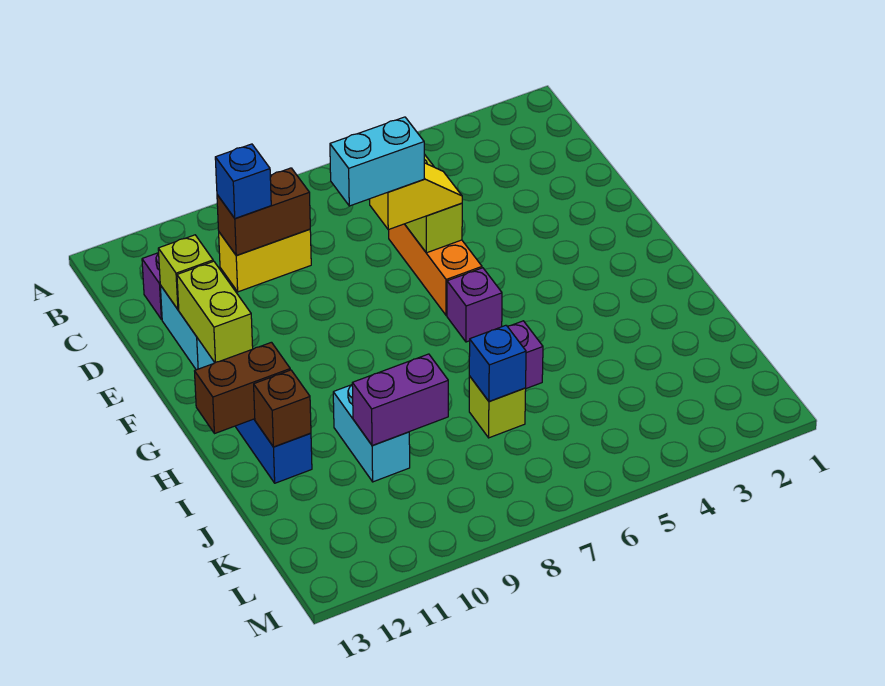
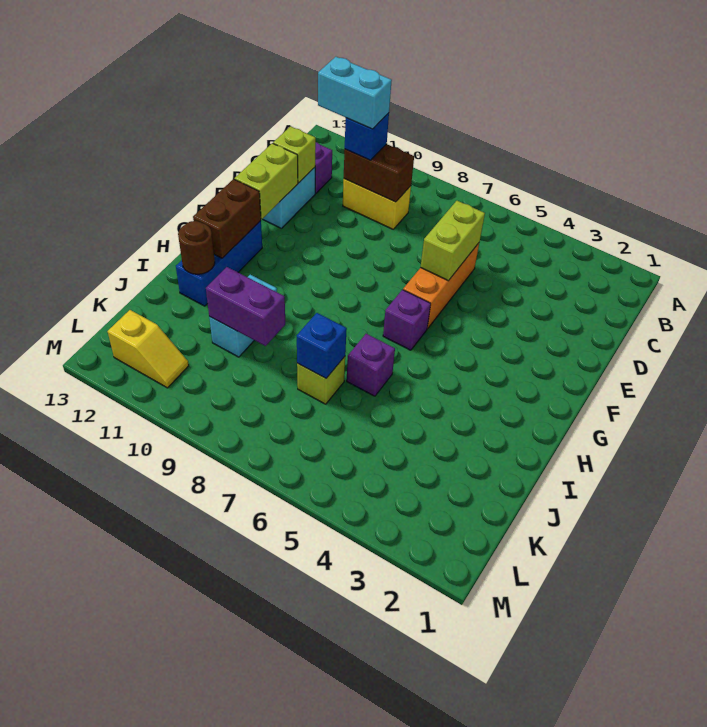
yellow slope E6:E7 level 3 top 7 -> yellow slope L11:L12 level 1 top 12
cyan brick E7:E8 level 4 -> cyan brick C10:C11 level 4
brown brick H12:H13 level 2 -> brown brick G12:H12 level 2
brown brick I12 level 2 -> brown round brick I12 level 2

